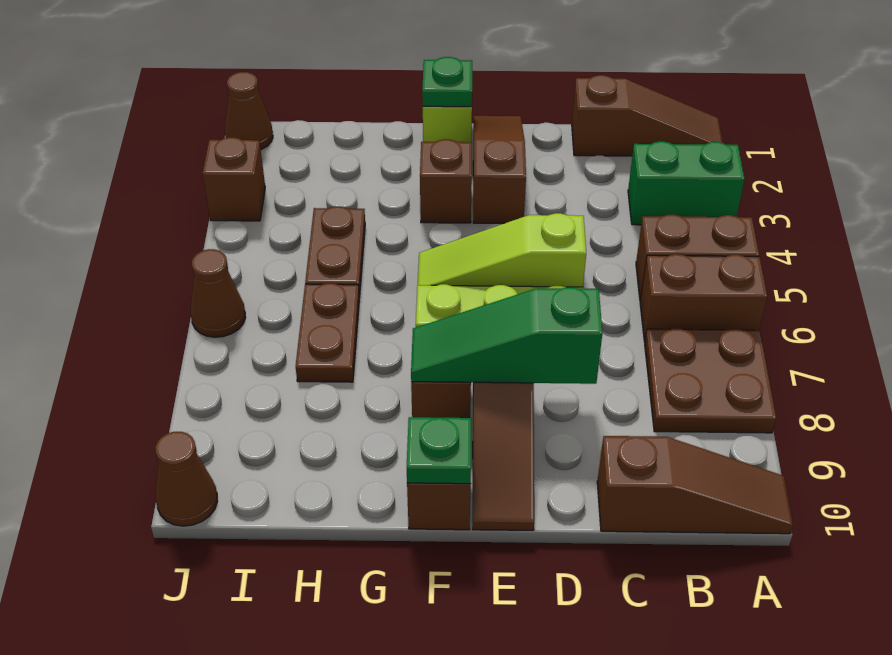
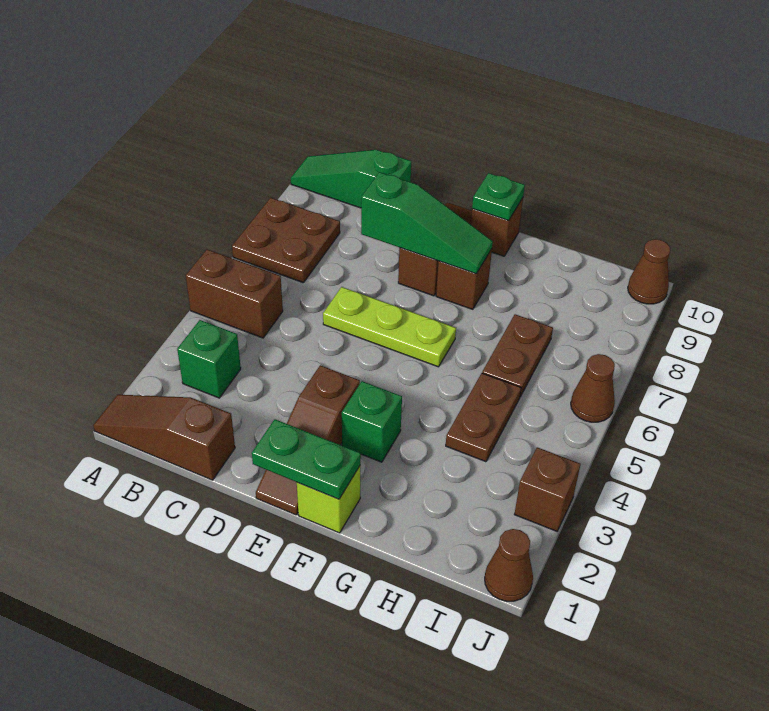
green brick A3:B3 level 1 -> green brick B3 level 1
brown brick A6:B6 level 1 -> none
brown slope A10:C10 level 1 top C -> green slope A10:C10 level 1 top C
lime slope D5:F5 level 1 top D -> none
green plate F1 level 2 -> green plate E1:F1 level 2
brown brick F3 level 1 -> green brick F3 level 1

